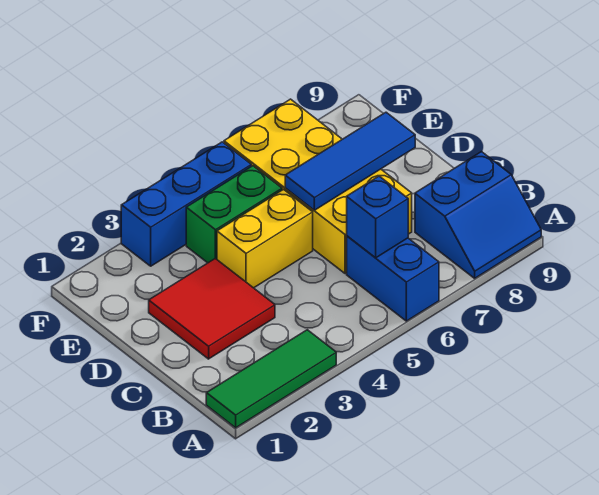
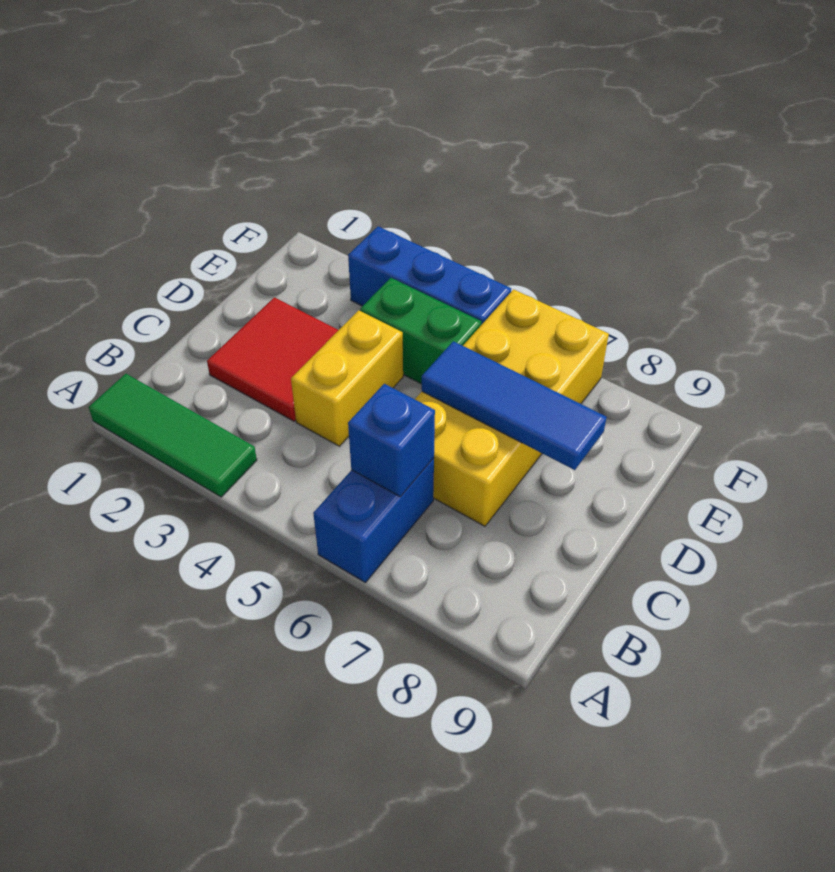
blue slope A8:B9 level 1 top B -> none
yellow brick D4:D5 level 1 -> yellow brick C4:D4 level 1

